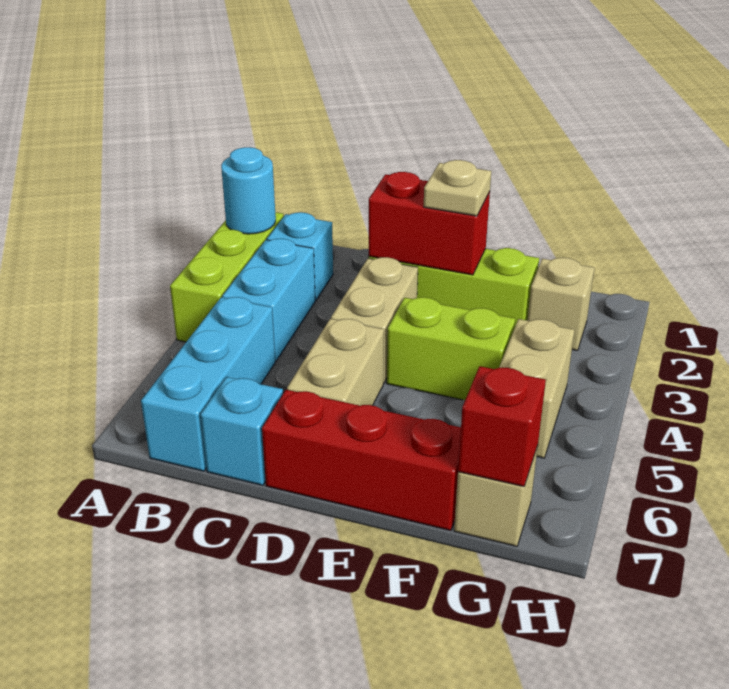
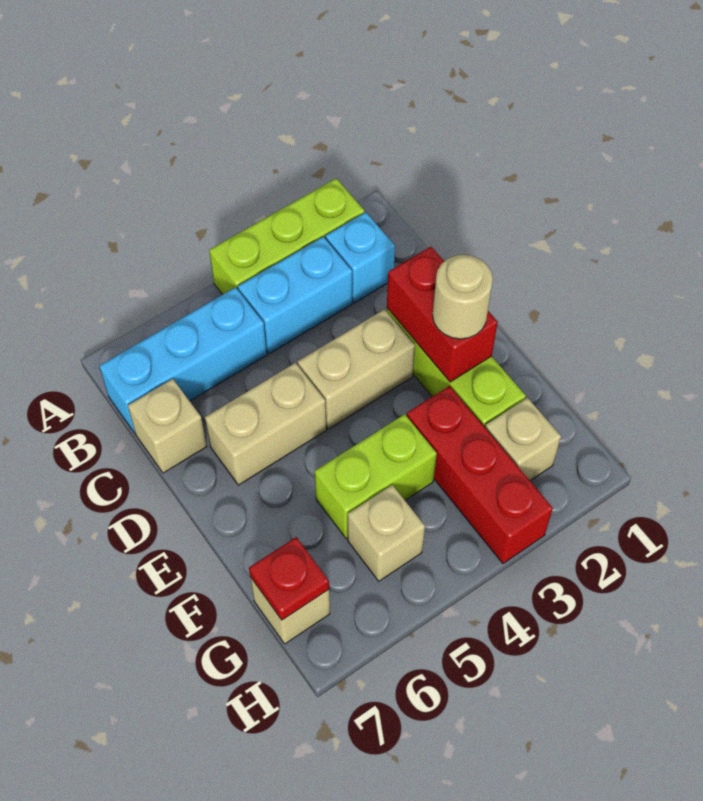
cyan round brick A2 level 2 -> none
cyan brick C7 level 1 -> tan brick C7 level 1
red brick D7:F7 level 1 -> red brick F3:H3 level 1
tan plate E2 level 3 -> tan round brick E2 level 3
lime brick E4:F4 level 1 -> lime brick F4:F5 level 1
tan brick G4:G5 level 1 -> tan brick G5 level 1
red brick G7 level 2 -> red plate G7 level 2

